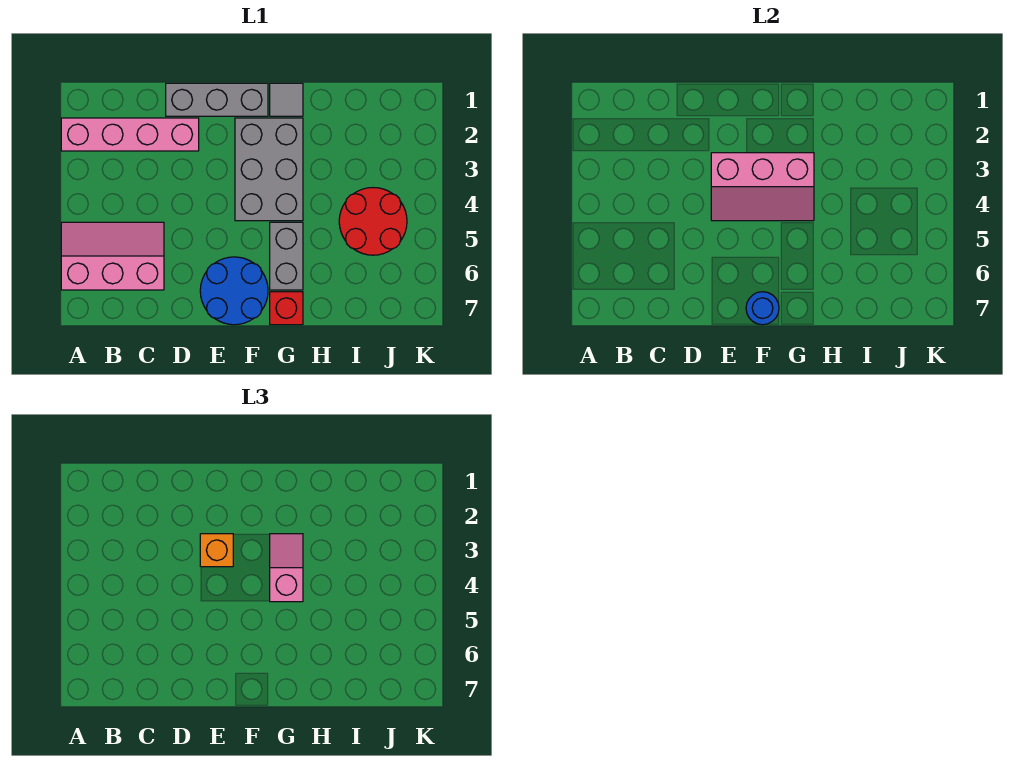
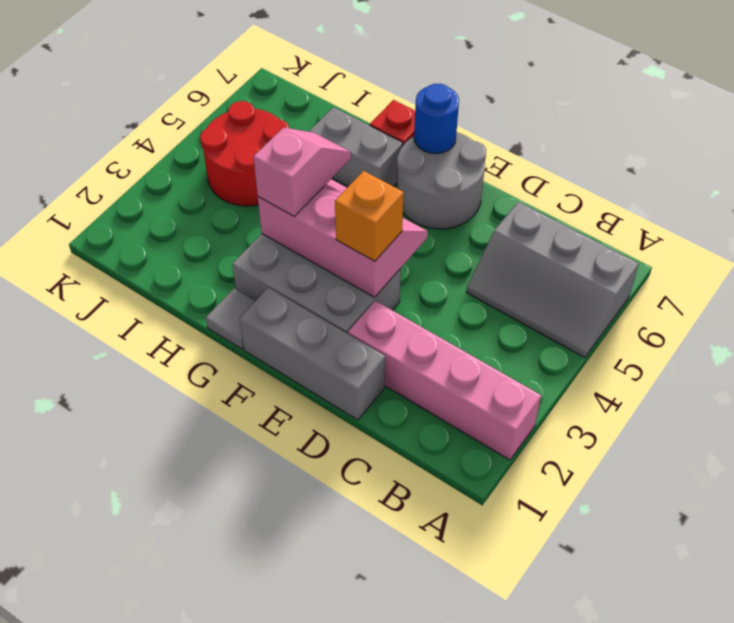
pink slope A5:C6 level 1 top 6 -> grey slope A5:C6 level 1 top 6
blue round brick E6:F7 level 1 -> grey round brick E6:F7 level 1
grey brick F2:G4 level 1 -> grey brick E2:G3 level 1
pink slope G3:G4 level 3 top 4 -> pink slope G3:G4 level 3 top 3
grey brick G5:G6 level 1 -> grey brick G6:H6 level 1

